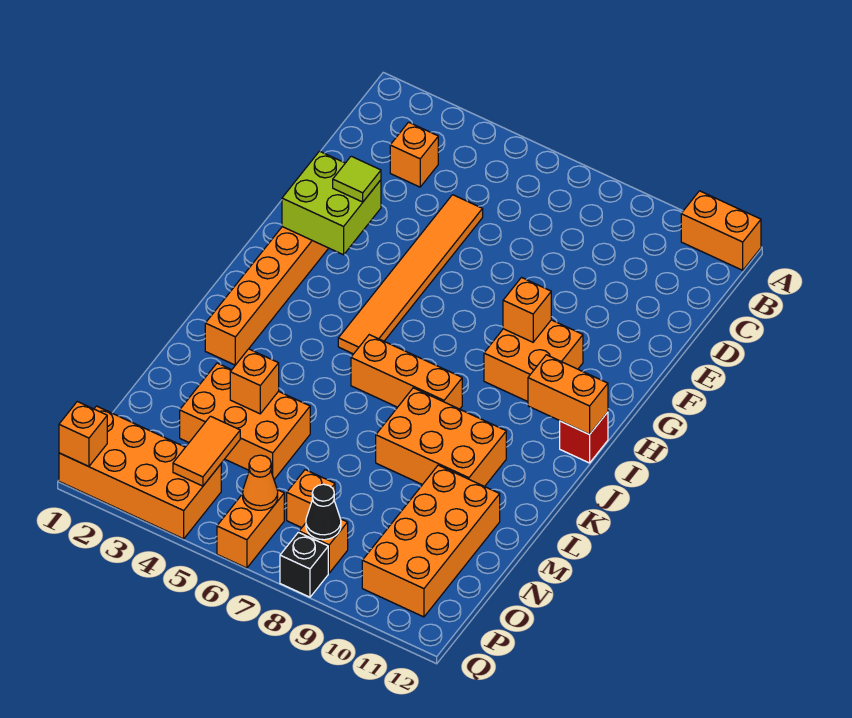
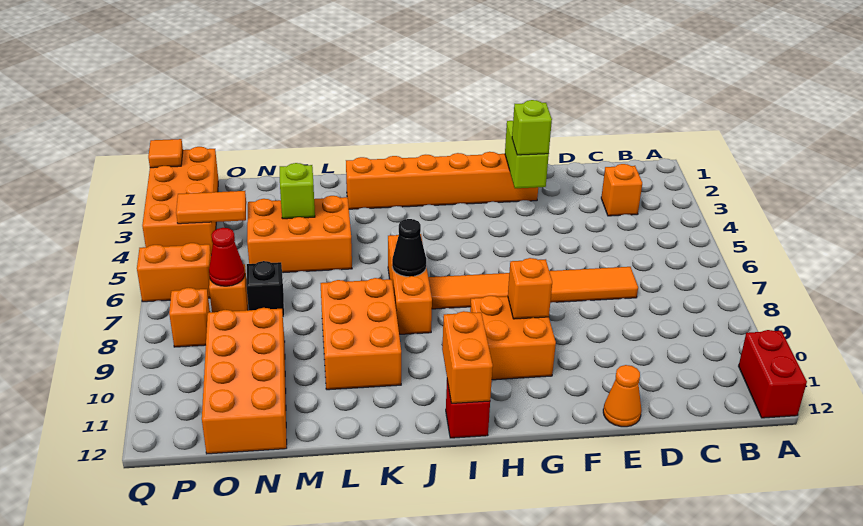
orange brick A11:A12 level 1 -> red brick A11:A12 level 1
orange tile D5:I5 level 1 -> orange tile D7:I7 level 1
lime brick F2:G3 level 2 -> lime brick F2:F3 level 2
lime tile F3 level 3 -> lime brick F3 level 3
orange brick M3:N5 level 1 -> orange brick L4:N5 level 1
orange brick M4 level 2 -> lime brick M4 level 2
orange brick M10:P11 level 1 -> orange brick N9:O12 level 1
none -> red cone O7 level 2
orange cone P6 level 2 -> orange cone E12 level 1
black cone P8 level 2 -> black cone J7 level 2
orange brick Q1 level 2 -> orange tile Q1 level 2
black brick Q8 level 1 -> black brick N7 level 1

